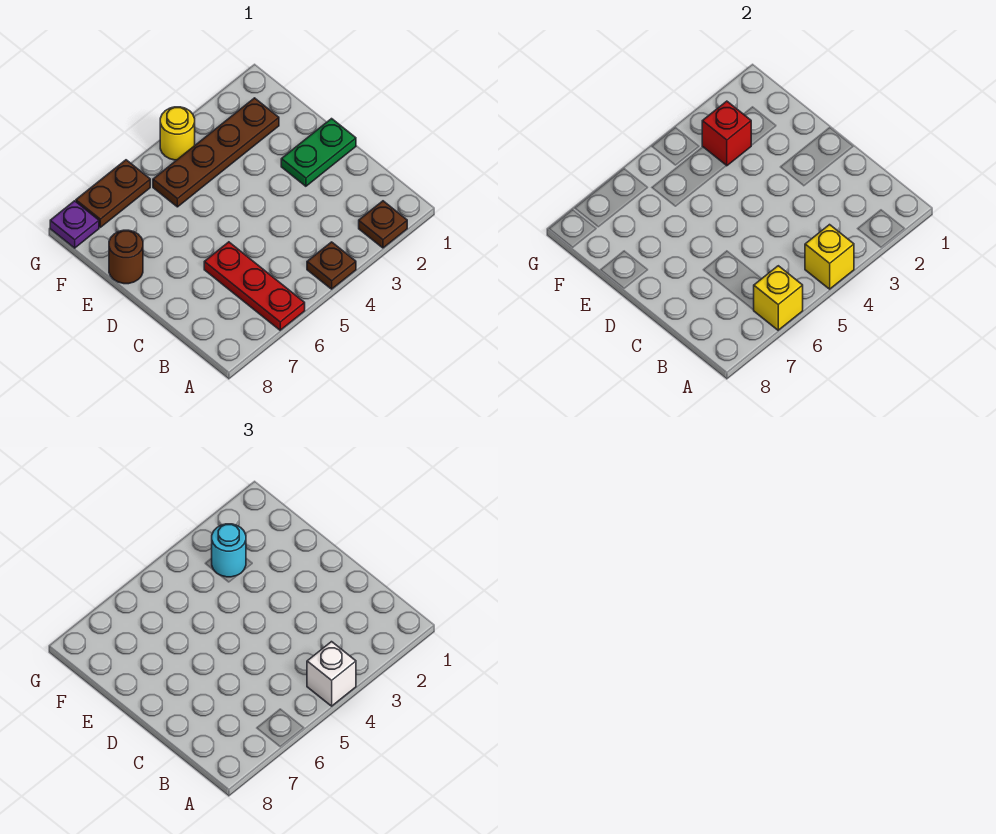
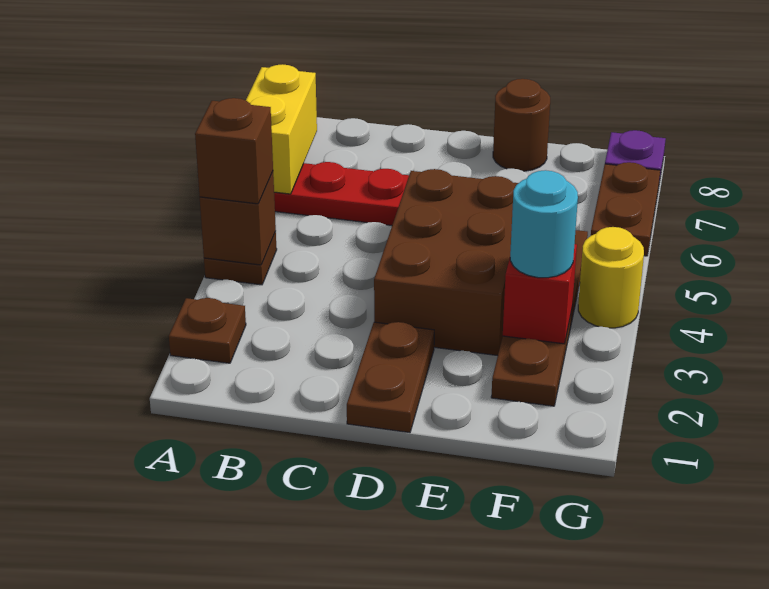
yellow brick A4 level 2 -> brown brick A4 level 2
white brick A4 level 3 -> brown brick A4 level 3
yellow brick A6 level 2 -> yellow brick A6:A7 level 2
green plate D1:D2 level 1 -> brown plate D1:D2 level 1
none -> brown brick D3:E5 level 1

